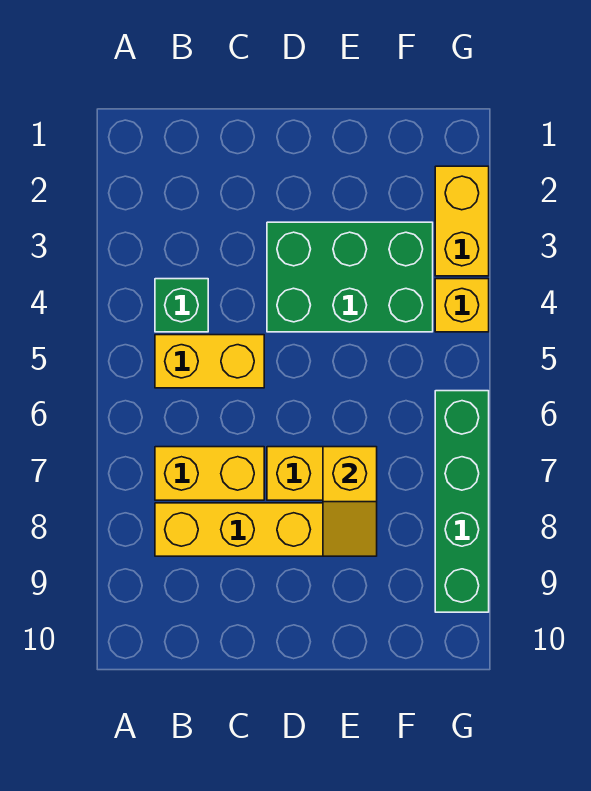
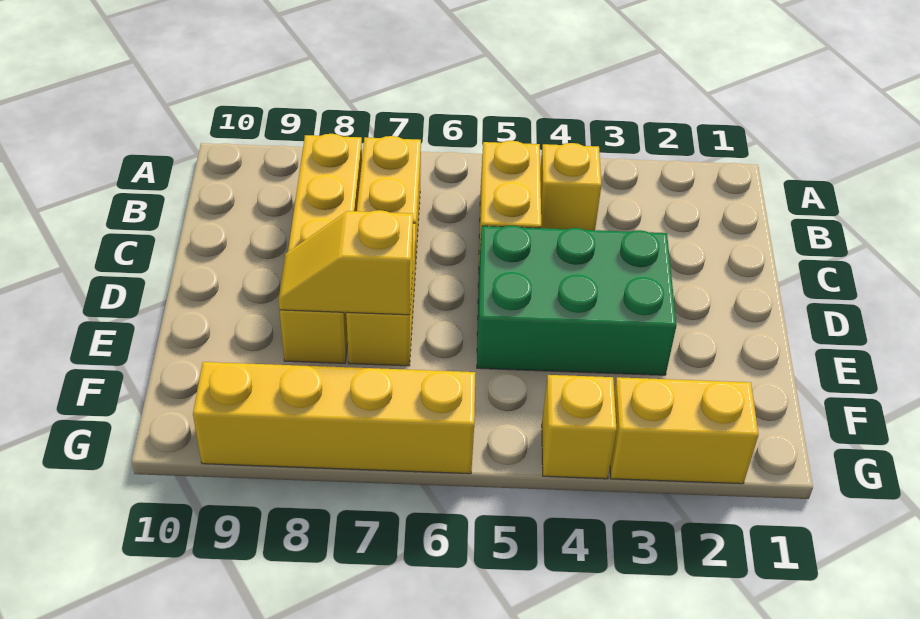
green brick B4 level 1 -> yellow brick B4 level 1
green brick D3:F4 level 1 -> green brick D3:E5 level 1
green brick G6:G9 level 1 -> yellow brick G6:G9 level 1

